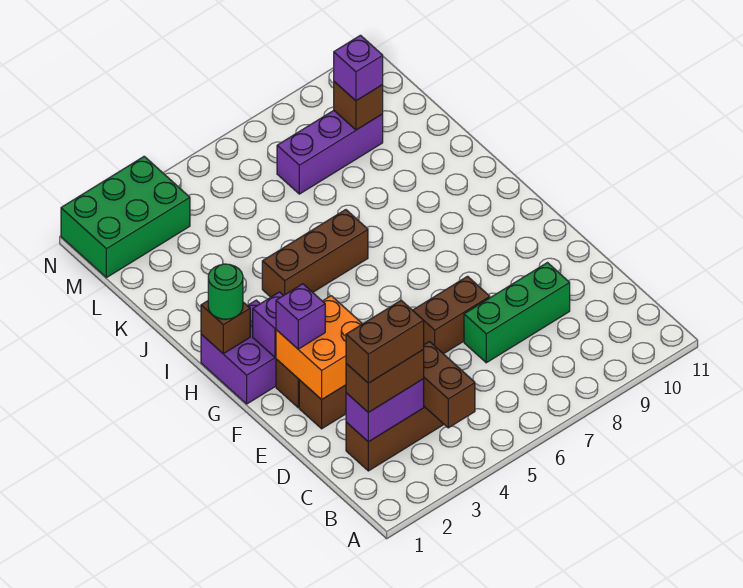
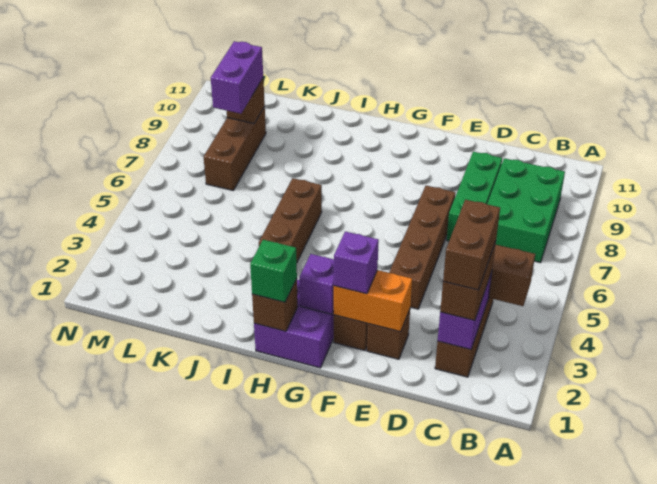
orange brick E2:F3 level 2 -> orange brick E2:F2 level 2
brown brick E6:E7 level 1 -> brown brick E4:E7 level 1
green round brick H1 level 3 -> green brick H1 level 3
purple brick L7:L9 level 1 -> brown brick L7:L9 level 1
purple brick L9 level 3 -> purple brick L8:L9 level 3
green brick M1:N3 level 1 -> green brick B7:C9 level 1

